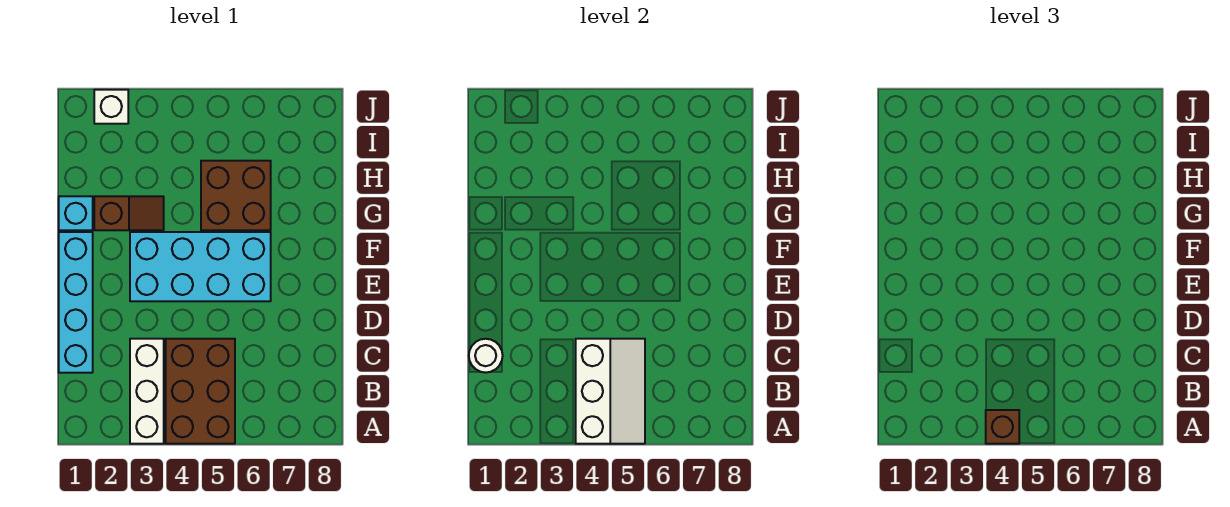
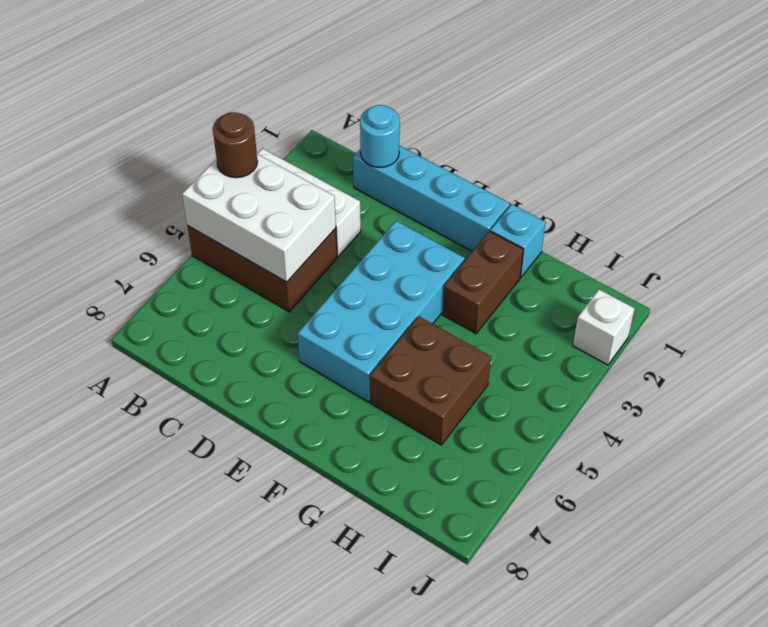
white slope A4:C5 level 2 top 4 -> white brick A4:C5 level 2
brown brick A4 level 3 -> brown round brick A4 level 3
white round brick C1 level 2 -> cyan round brick C1 level 2
brown slope G2:G3 level 1 top 2 -> brown brick G2:G3 level 1

